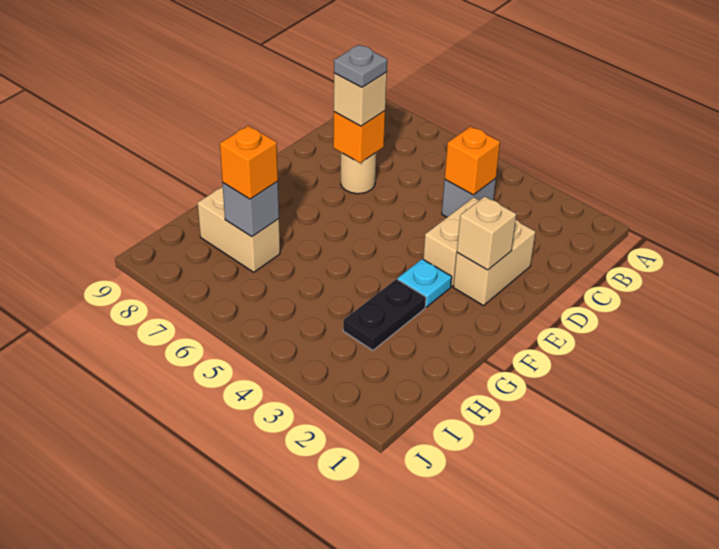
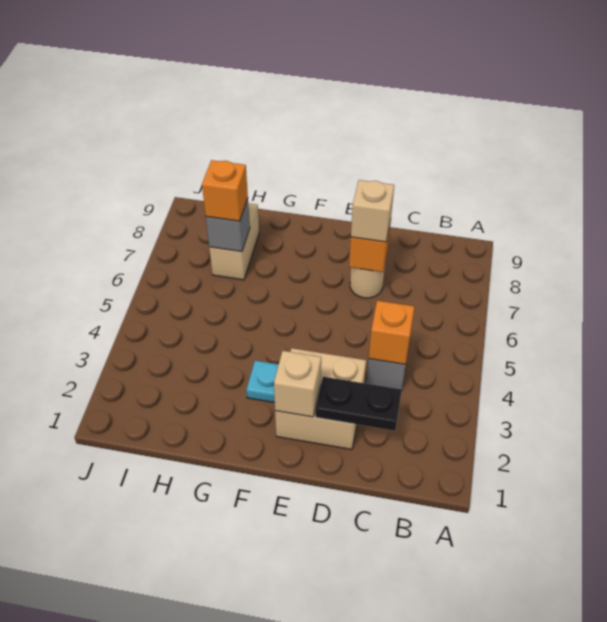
grey plate D7 level 4 -> none
black plate G3:H3 level 1 -> black plate C2:D2 level 2

